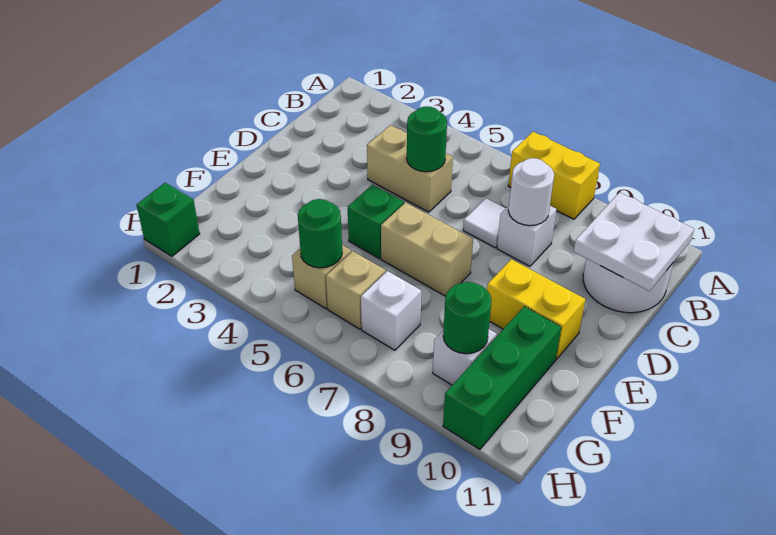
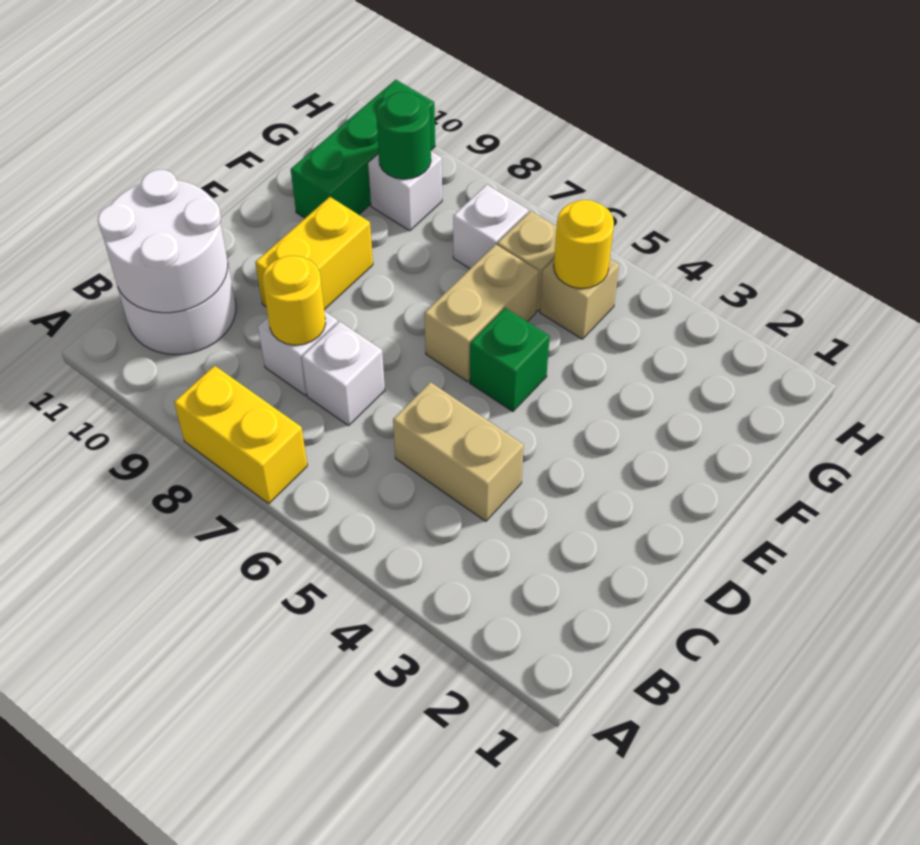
white plate B10:C11 level 2 -> white round brick B10:C11 level 2
green round brick C5 level 2 -> none
white tile C7 level 1 -> white brick C7 level 1
white round brick C8 level 2 -> yellow round brick C8 level 2
tan brick E6:E7 level 1 -> tan brick E6:F6 level 1
yellow brick E9:E10 level 1 -> yellow brick D9:E9 level 1
green round brick G5 level 2 -> yellow round brick G5 level 2
green brick H1 level 1 -> none

